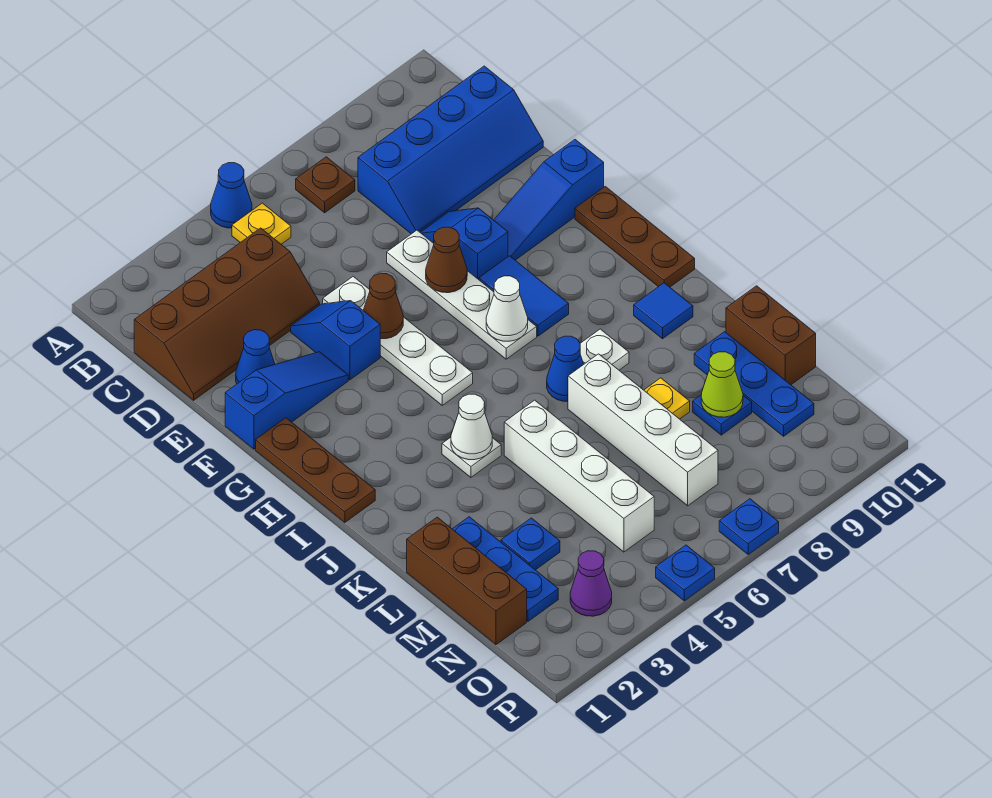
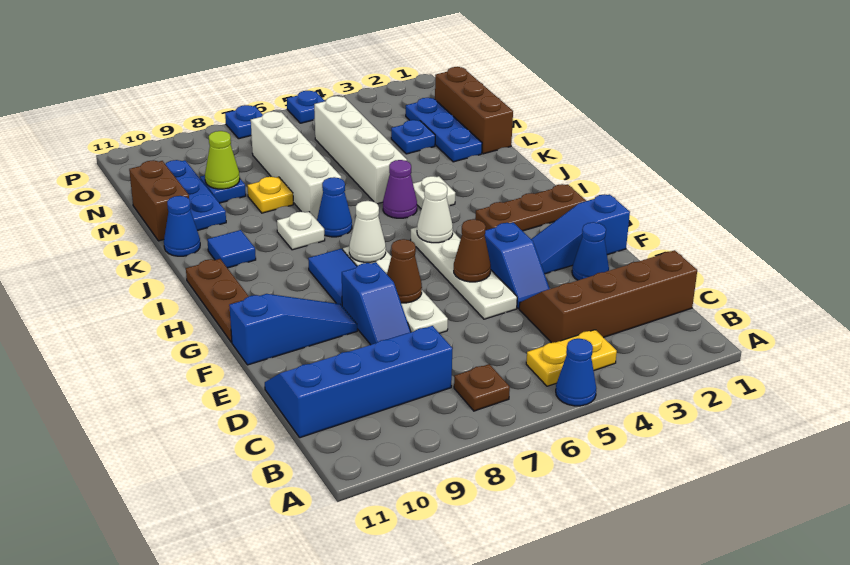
yellow plate B5 level 1 -> yellow plate B4:B5 level 1
brown plate G1:I1 level 1 -> brown plate H1:H3 level 1
white cone J4 level 2 -> white cone H5 level 2
none -> blue cone K11 level 1
purple cone O3 level 1 -> purple cone J5 level 1

